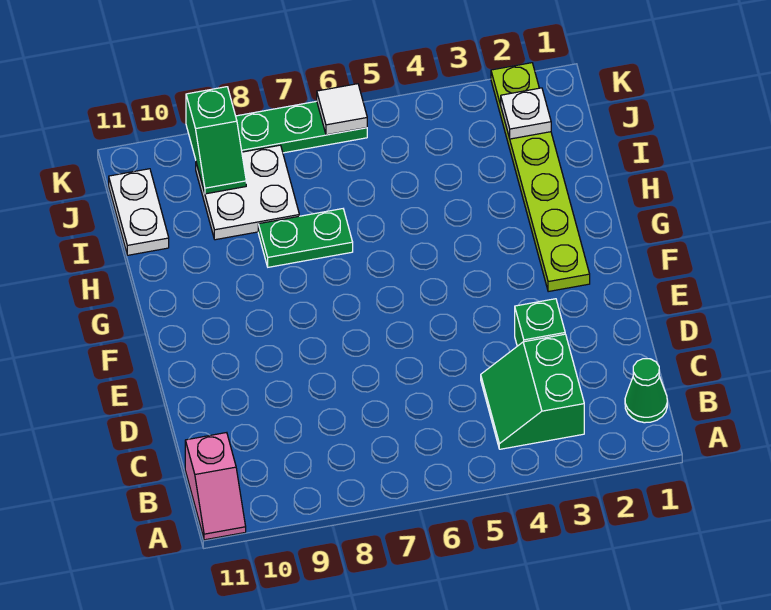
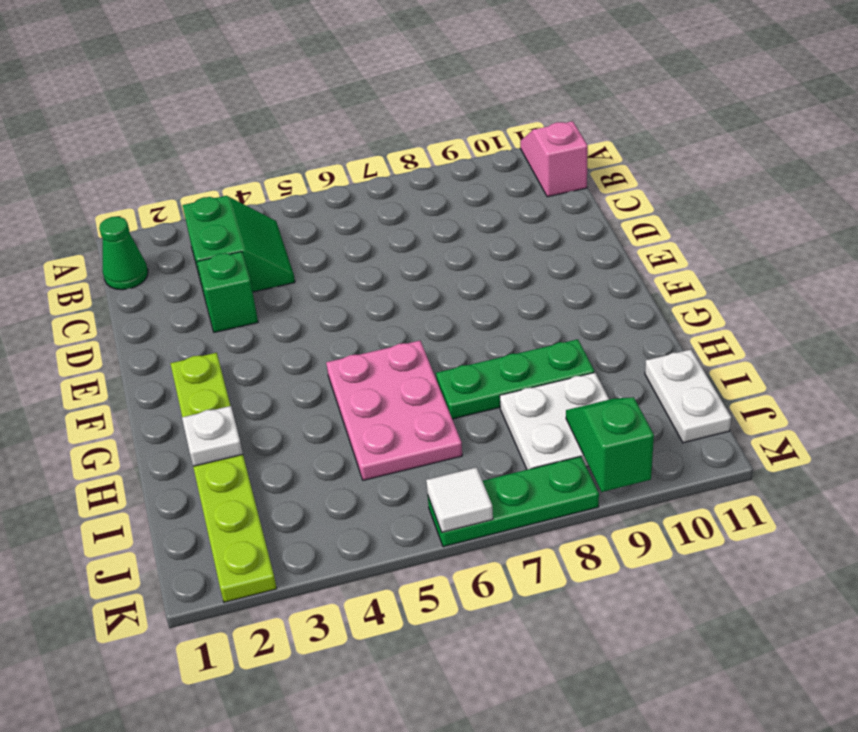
none -> pink plate G5:I6 level 1
green plate H7:H8 level 1 -> green plate H7:H9 level 1
white plate J2 level 2 -> white plate H2 level 2

